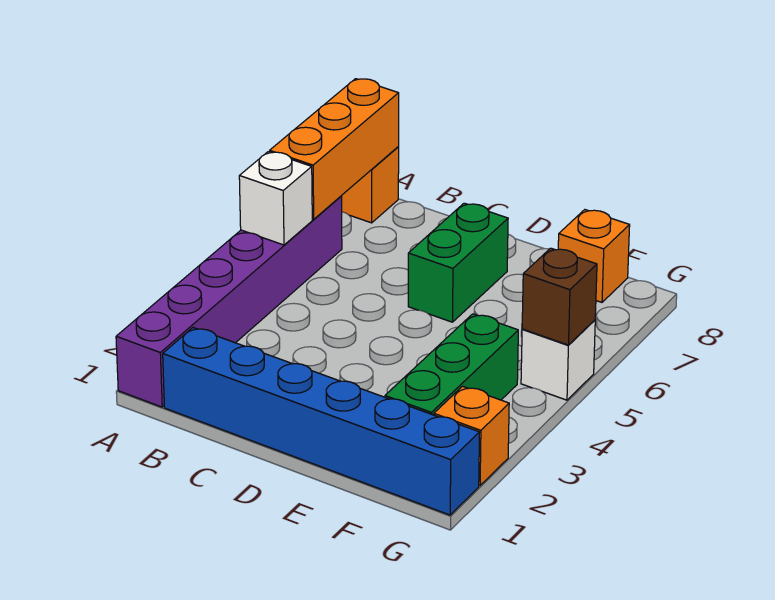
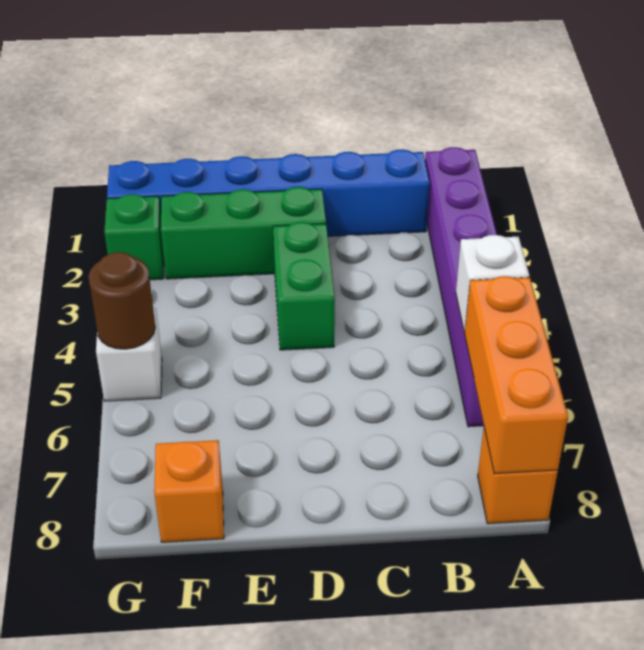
green brick D6:D7 level 1 -> green brick D3:D4 level 1
green brick F2:F4 level 1 -> green brick D2:F2 level 1
orange brick G2 level 1 -> green brick G2 level 1
brown brick G5 level 2 -> brown round brick G5 level 2

